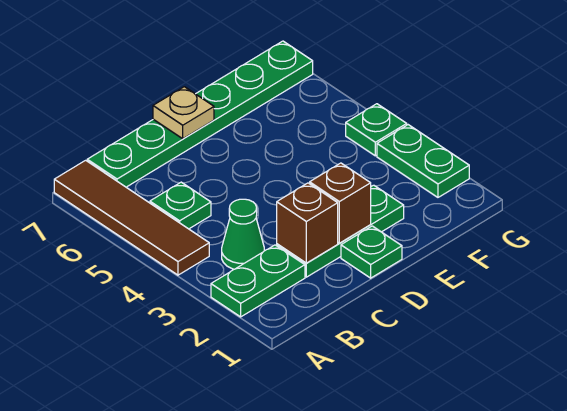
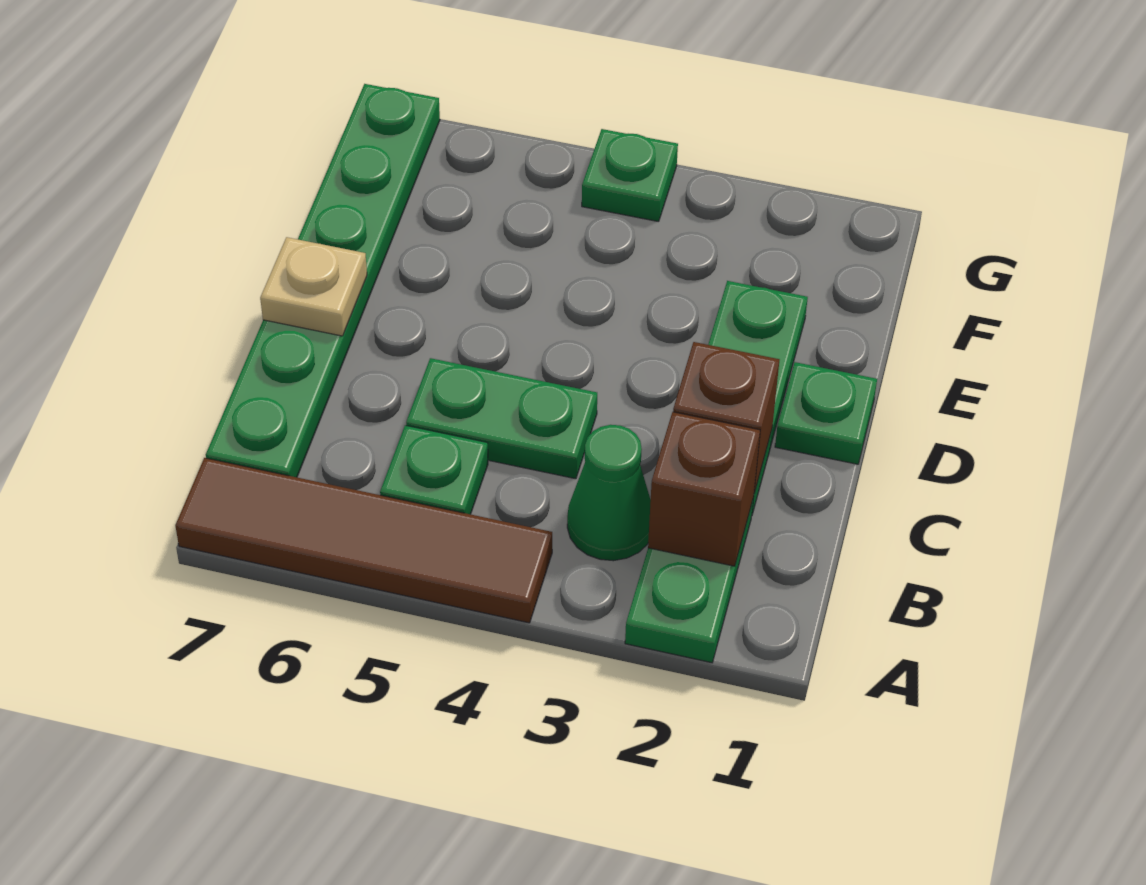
brown brick D2 level 2 -> brown brick B2 level 2
green plate G2:G3 level 1 -> green plate C4:C5 level 1

